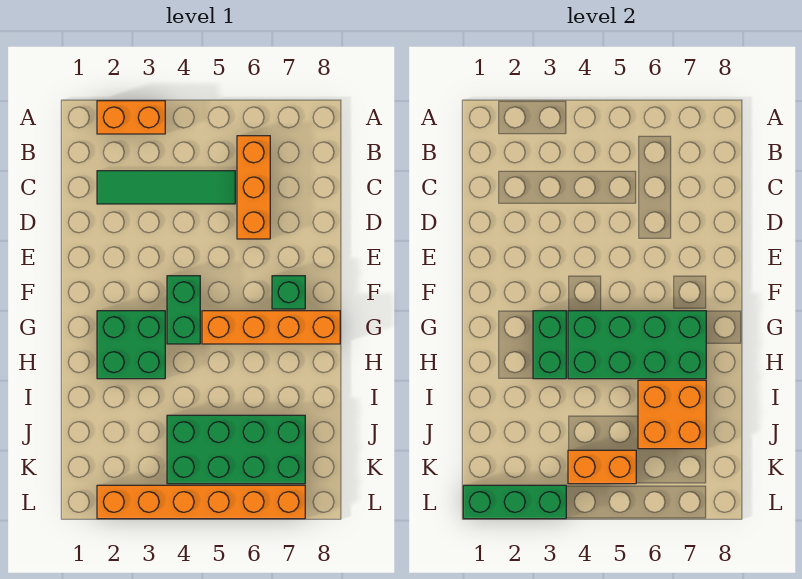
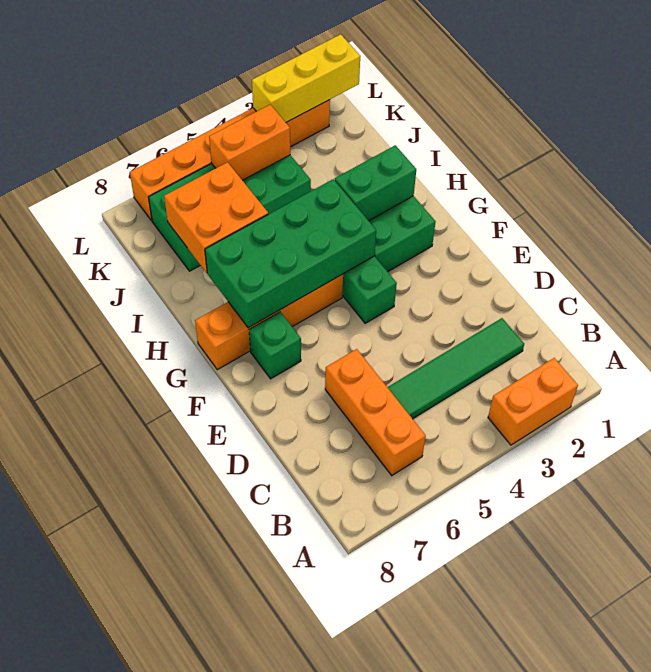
green brick G3:H3 level 2 -> green brick H2:H3 level 2
green brick L1:L3 level 2 -> yellow brick L1:L3 level 2

